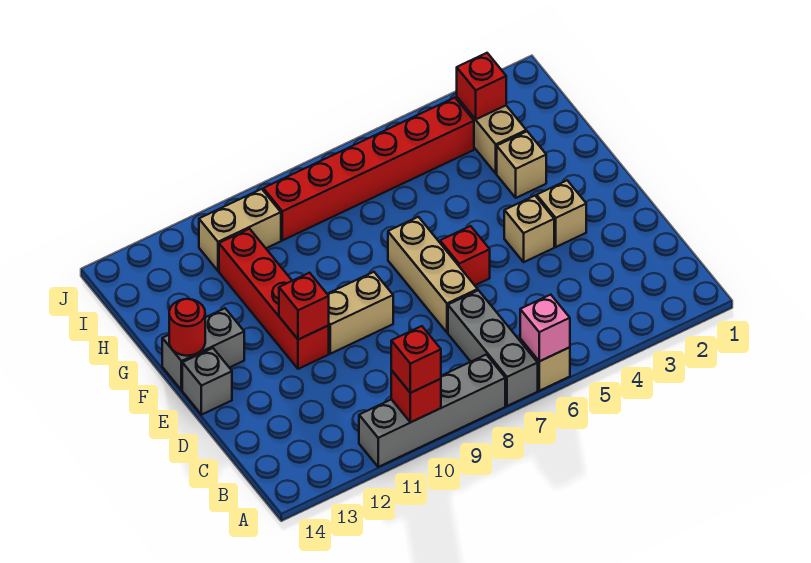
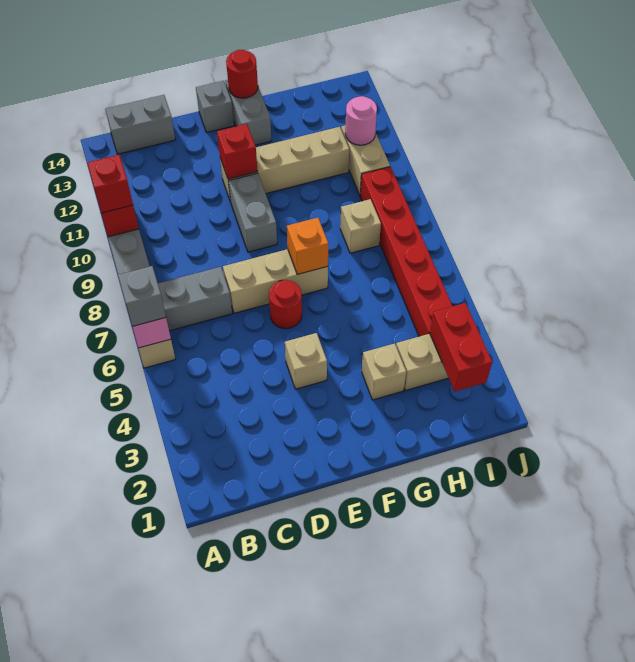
none -> grey brick A6 level 3
none -> grey brick B14:C14 level 1
tan brick E3 level 1 -> tan brick H8 level 1
red brick E6 level 1 -> red round brick E6 level 1
tan brick E9:E10 level 1 -> grey brick E9:E10 level 1
red brick E11:H11 level 1 -> tan brick E11:H11 level 1
none -> orange brick F7 level 2
red brick I3 level 2 -> red brick I2:I3 level 2
none -> pink round brick I11 level 2

